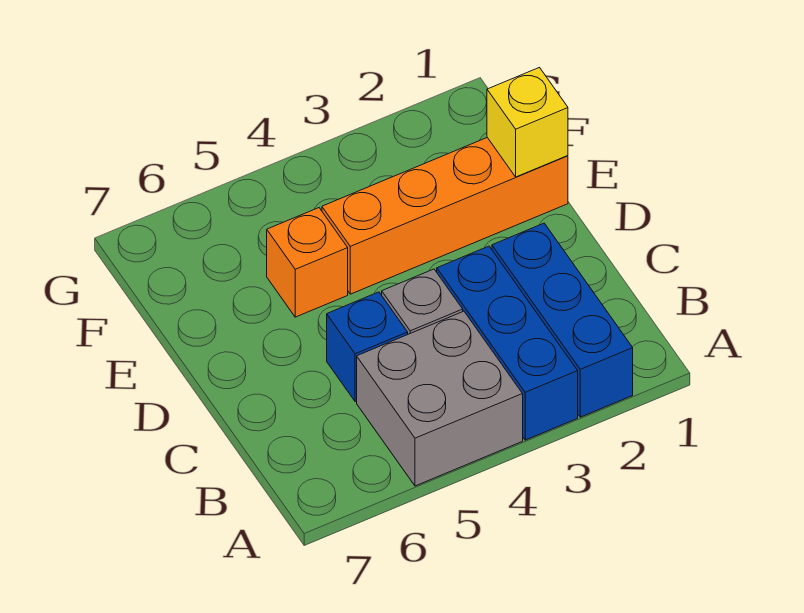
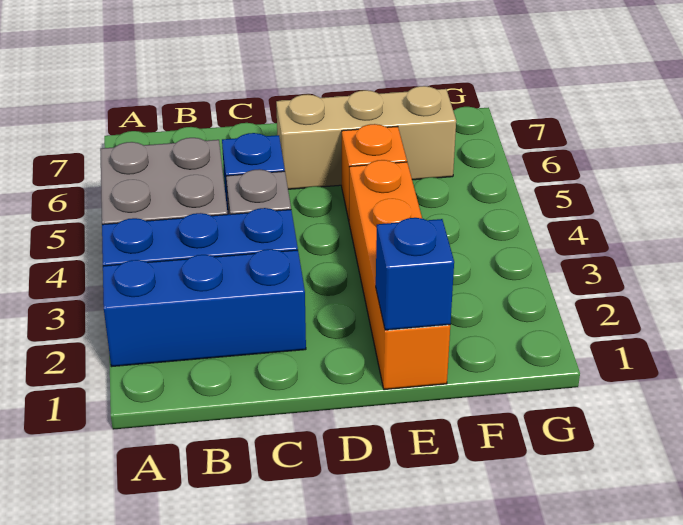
none -> tan brick D6:F6 level 1
yellow brick E1 level 2 -> blue brick E1 level 2

